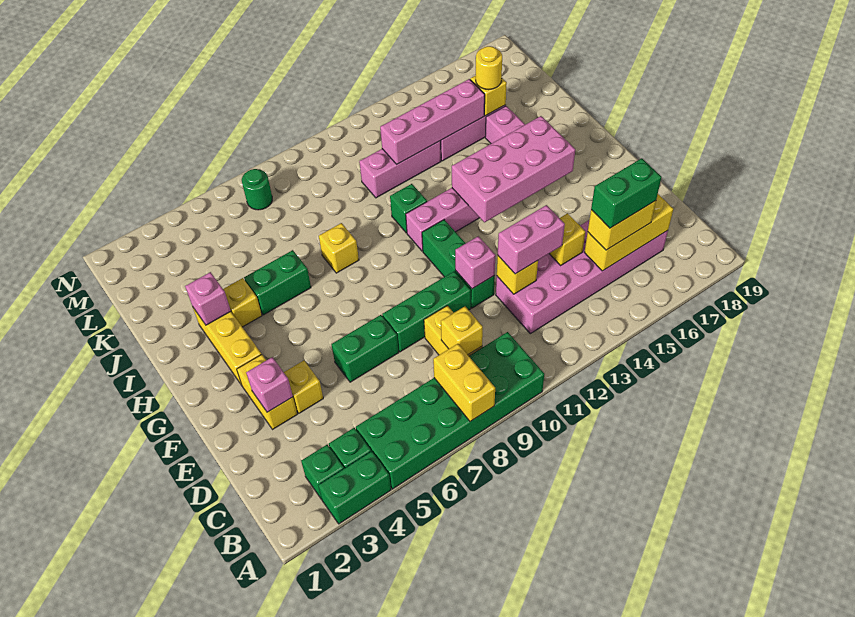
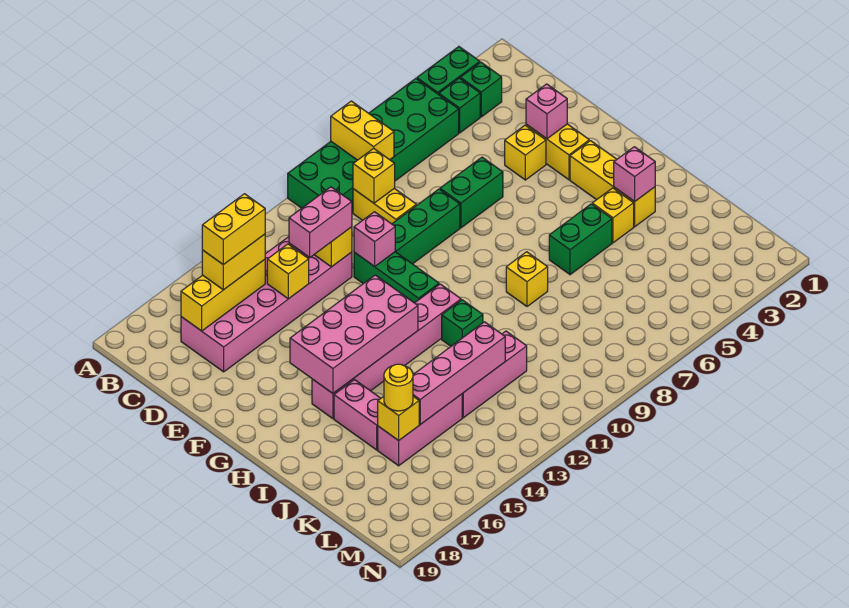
green brick C15:C16 level 4 -> yellow brick C15:C16 level 4
green round brick M7 level 1 -> none

